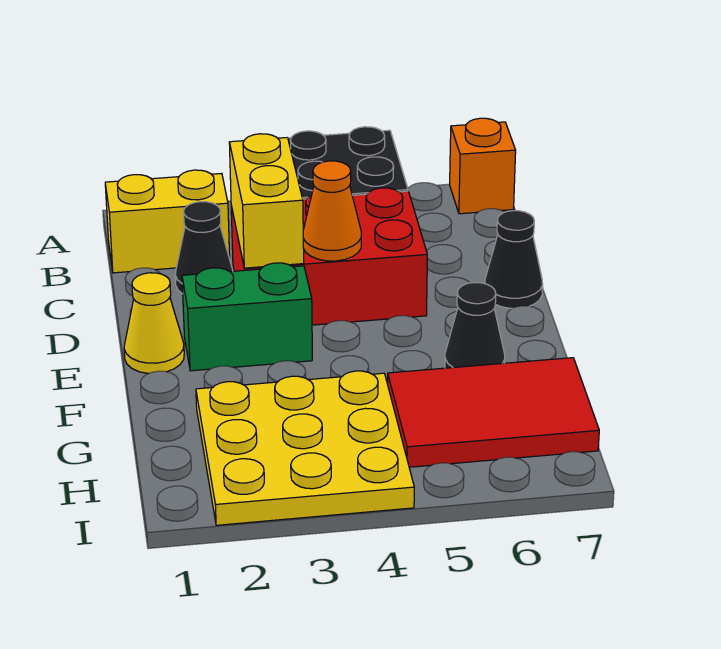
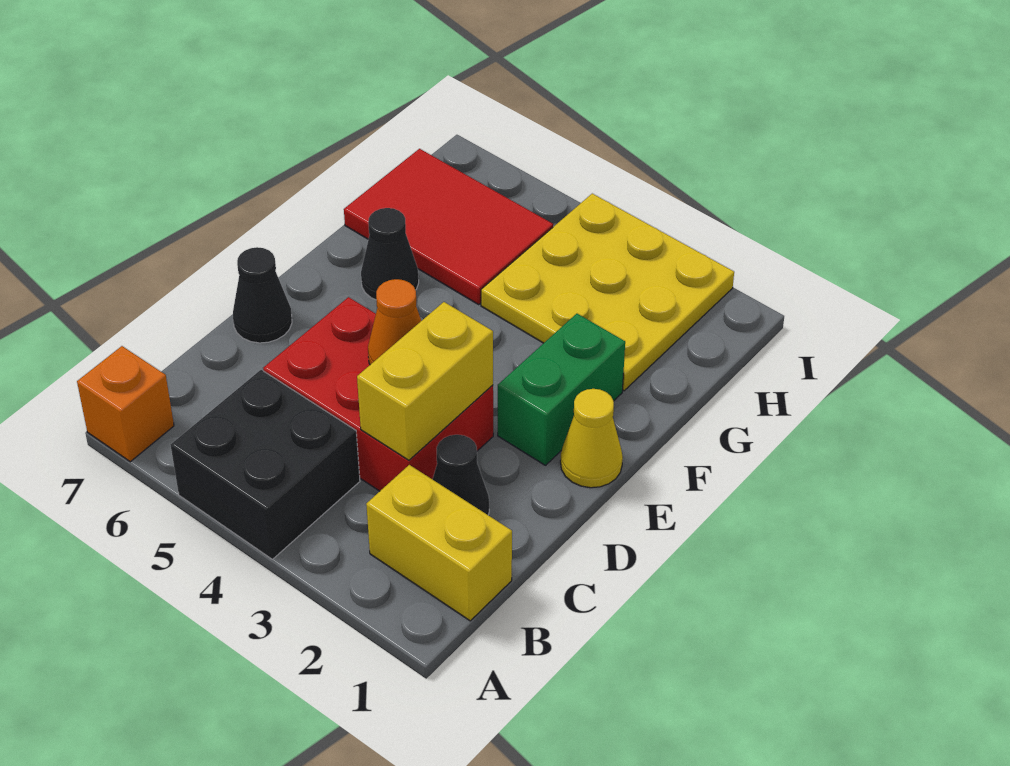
green brick E2:E3 level 1 -> green brick E2:F2 level 1

